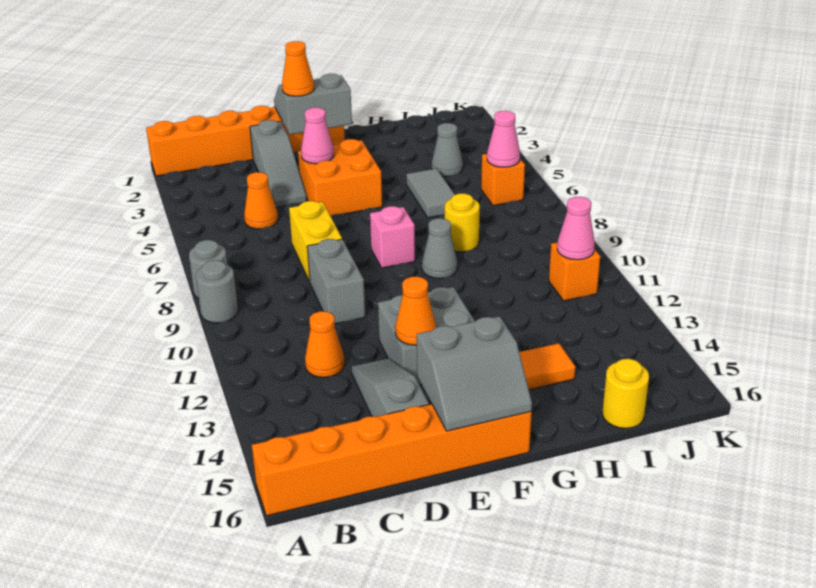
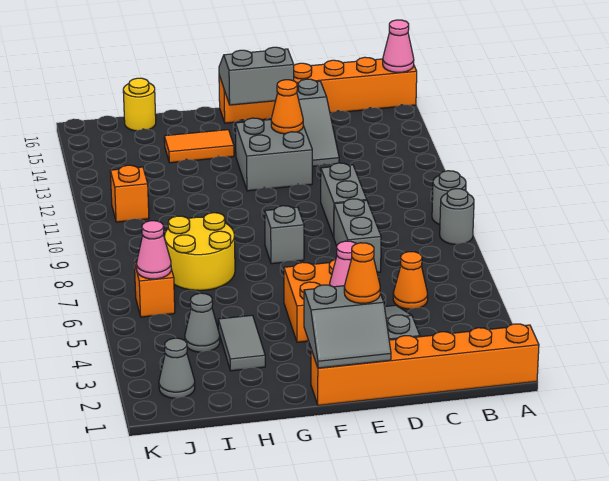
orange cone C12 level 1 -> none
yellow brick D7:D8 level 1 -> grey brick D7:D8 level 1
pink brick F8 level 1 -> grey brick F8 level 1
grey cone G9 level 1 -> grey cone J2 level 1
grey tile H5:H6 level 1 -> grey tile H3:H4 level 1
yellow round brick H8 level 1 -> yellow round brick H7:I8 level 1
pink cone J11 level 2 -> pink cone A16 level 2

